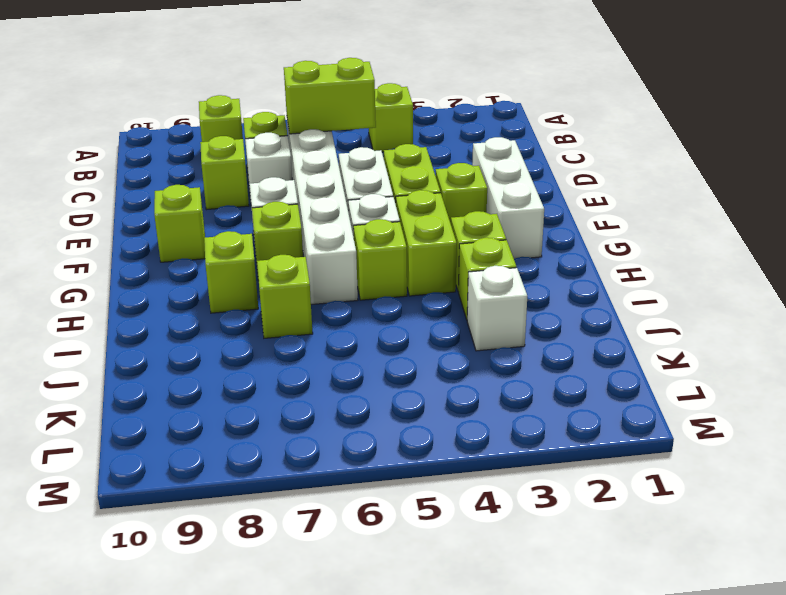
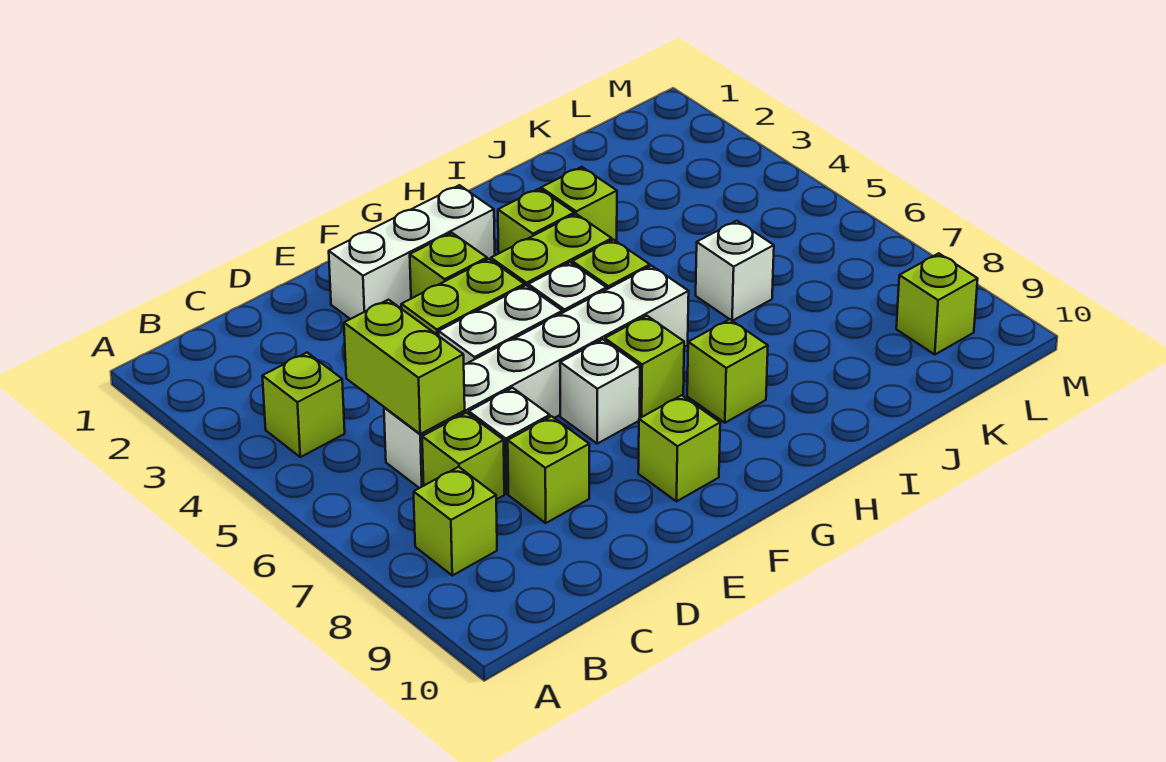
lime brick I7 level 1 -> lime brick L9 level 1
white brick J3 level 1 -> white brick J6 level 1

